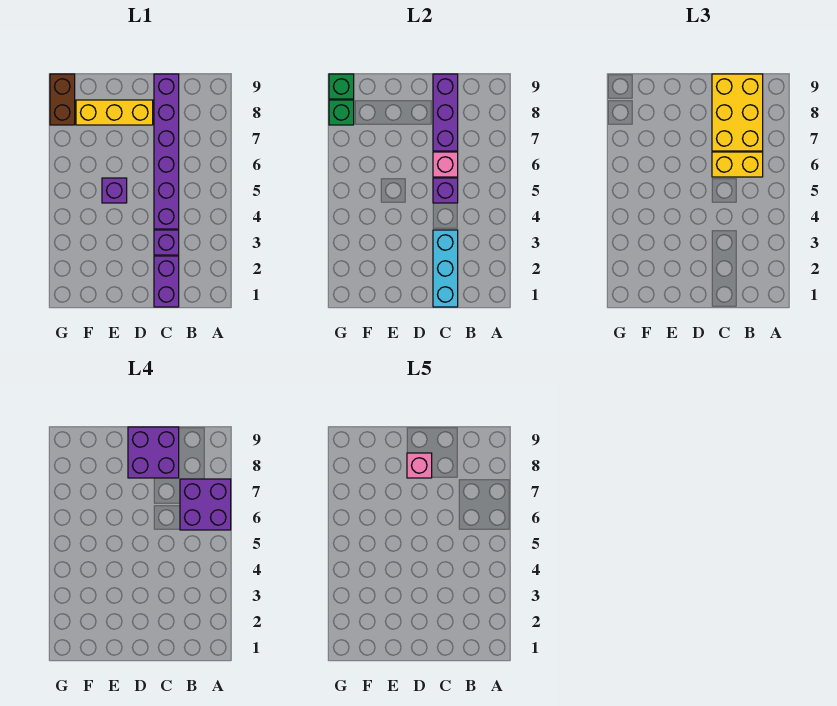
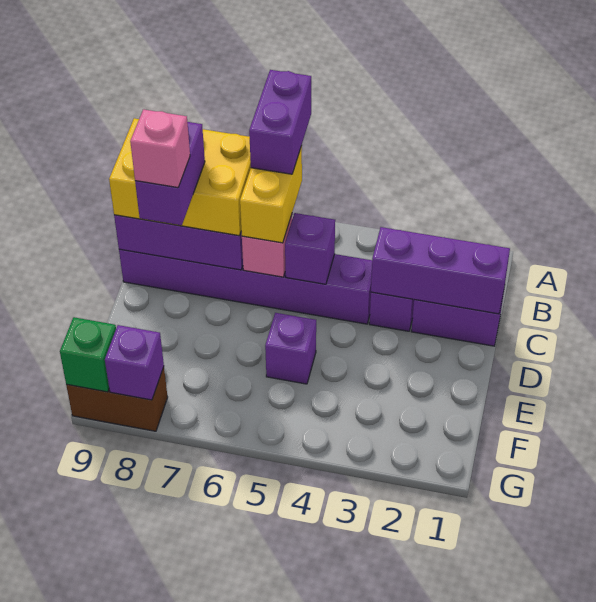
purple brick A6:B7 level 4 -> purple brick A6:B6 level 4
cyan brick C1:C3 level 2 -> purple brick C1:C3 level 2
purple brick C8:D9 level 4 -> purple brick C8:D8 level 4
yellow brick D8:F8 level 1 -> none
green brick G8 level 2 -> purple brick G8 level 2

